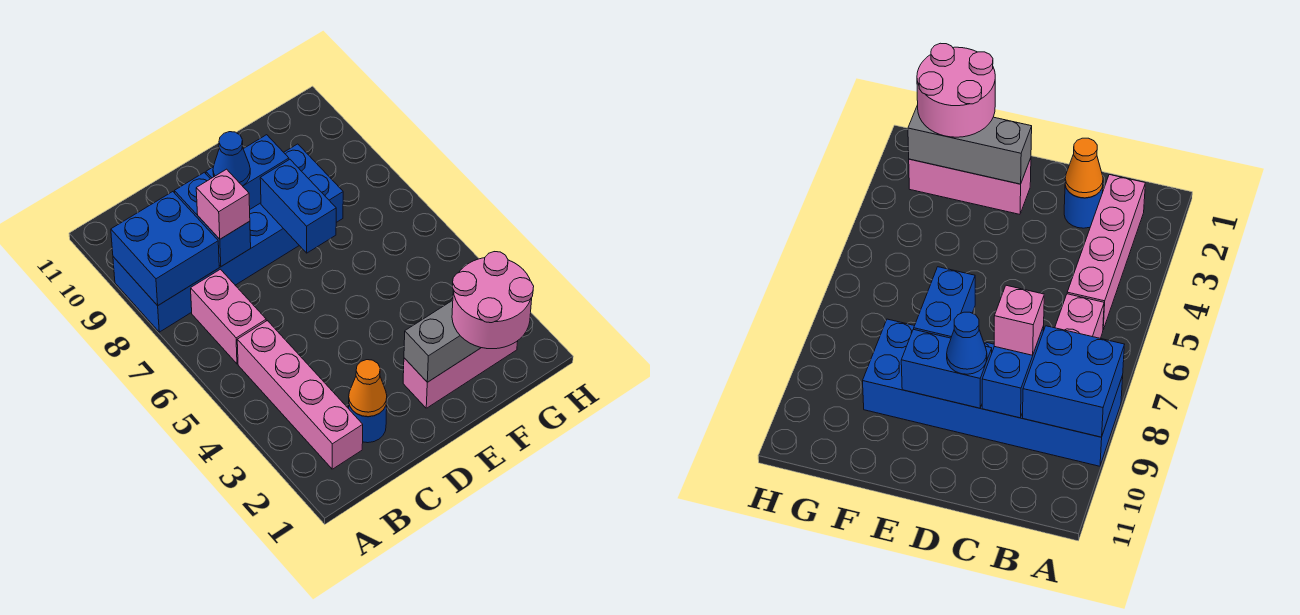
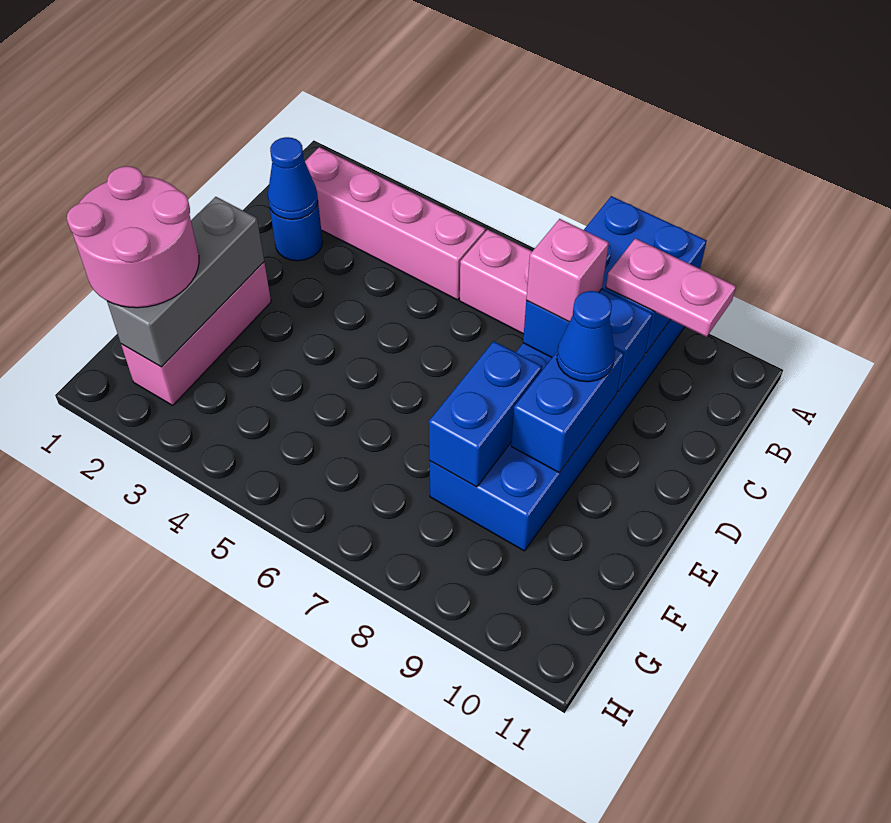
none -> pink plate B9:B10 level 3
orange cone C2 level 2 -> blue cone C2 level 2
blue brick E7:E8 level 2 -> blue brick E8:F8 level 2

